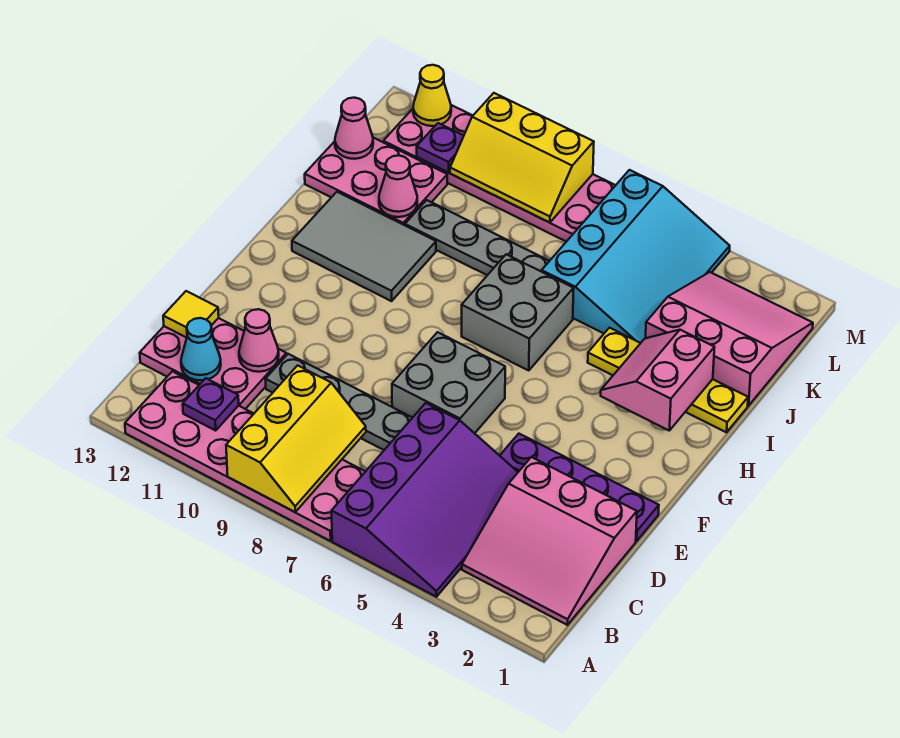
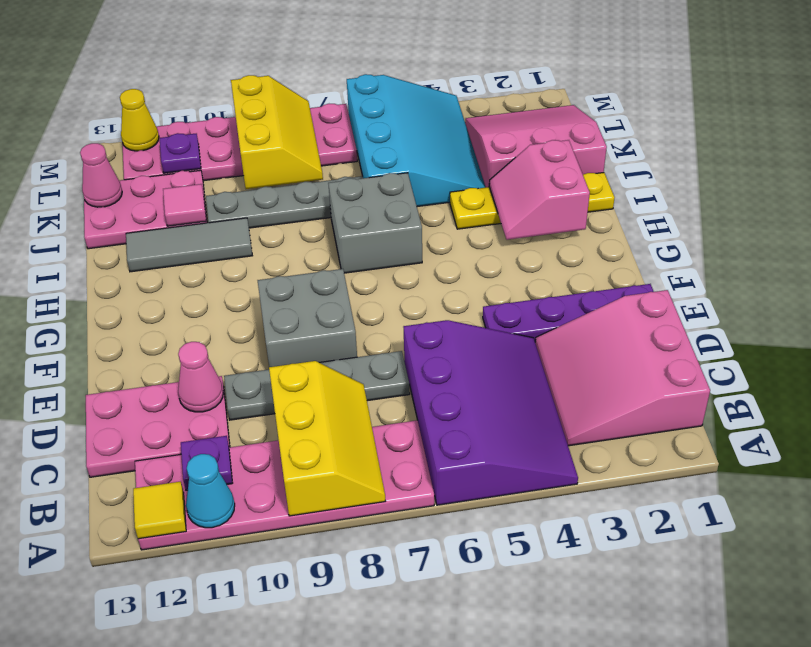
pink slope B1:D3 level 1 top D -> pink slope B1:D3 level 1 top 1
cyan cone C12 level 2 -> cyan cone A11 level 2
yellow tile D13 level 2 -> yellow tile A12 level 2
grey brick E6:F7 level 1 -> grey brick E8:F9 level 1
grey tile H10:I12 level 1 -> grey tile I10:I12 level 1
pink cone J11 level 2 -> pink tile J11 level 2
yellow slope L8:M10 level 2 top M -> yellow slope K8:M9 level 2 top 9

